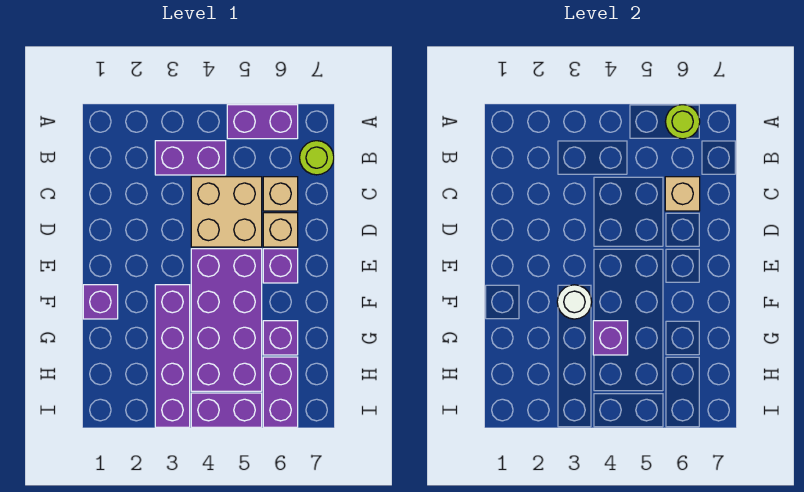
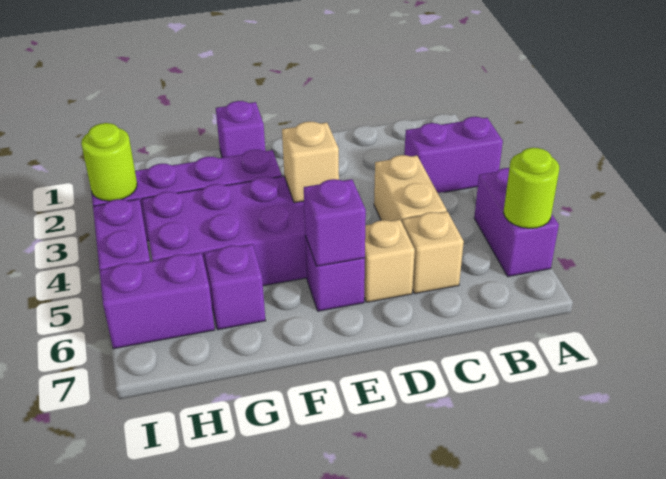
purple brick B3:B4 level 1 -> purple brick A3:B3 level 1
lime round brick B7 level 1 -> lime round brick I3 level 2
tan brick C4:D5 level 1 -> tan brick C4:C5 level 1
tan brick C6 level 2 -> tan brick E4 level 2
white round brick F3 level 2 -> none
purple brick G4 level 2 -> purple brick E6 level 2

